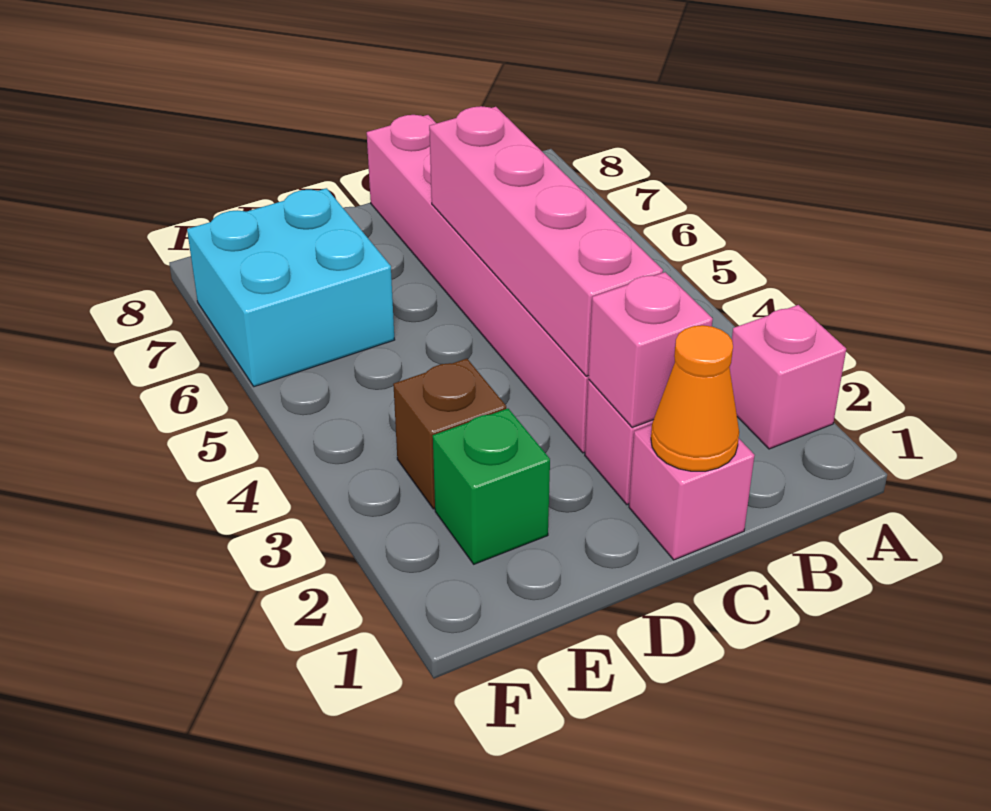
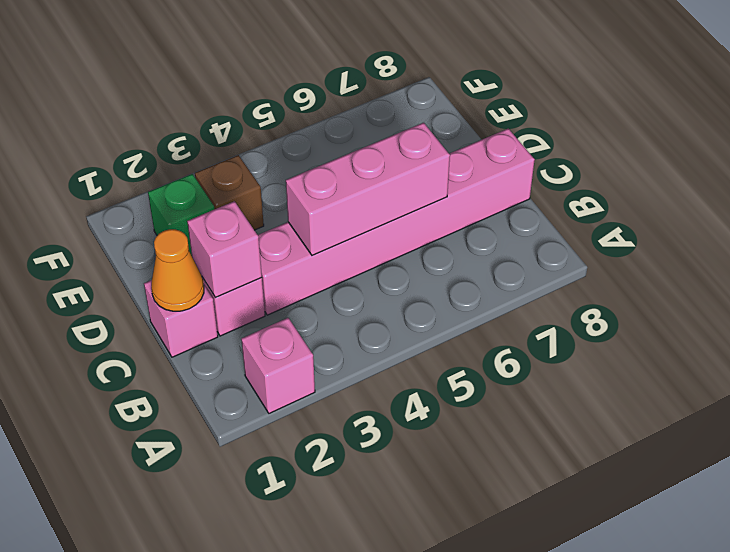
pink brick C3:C6 level 2 -> pink brick C4:C6 level 2
cyan brick E6:F7 level 1 -> none

